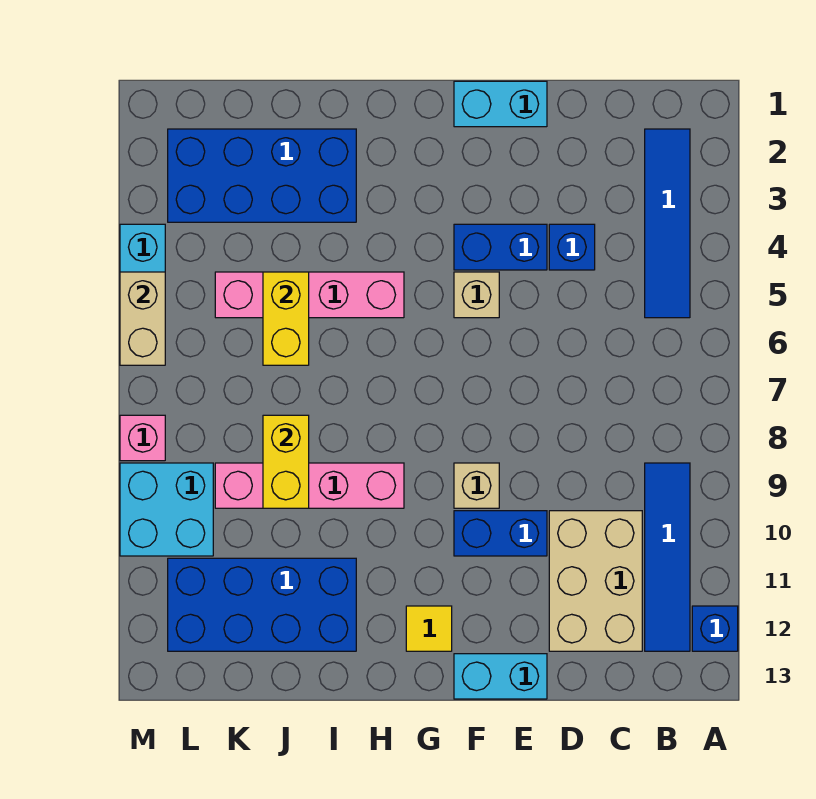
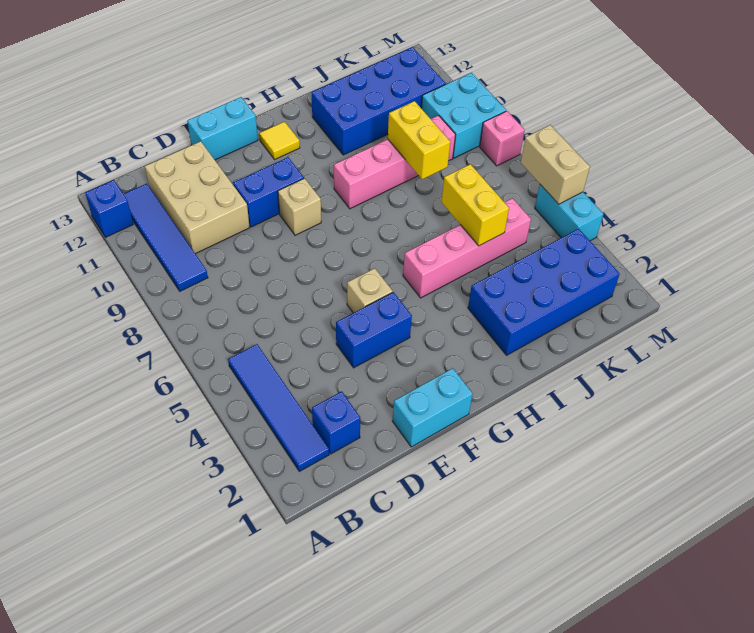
blue brick D4 level 1 -> blue brick C2 level 1

